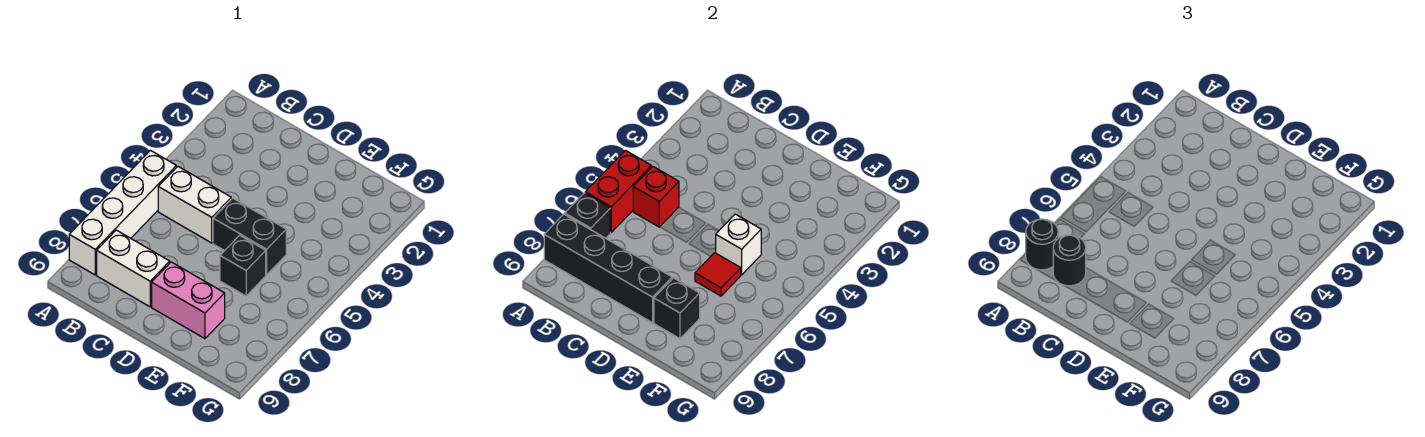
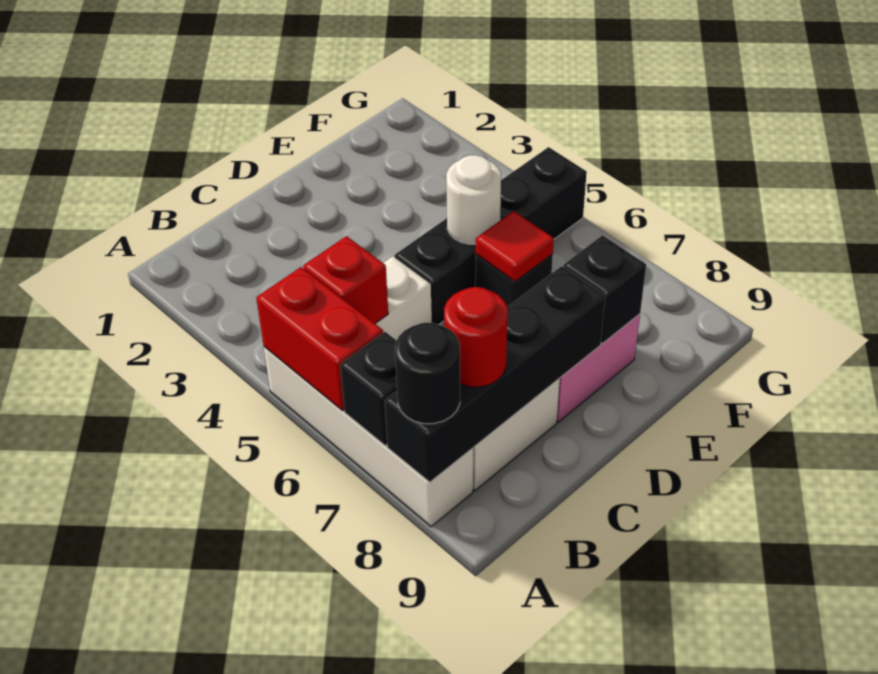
black round brick B8 level 3 -> red round brick B8 level 3
black brick D5:E5 level 1 -> black brick D5:G5 level 1
white brick E5 level 2 -> white round brick E5 level 2

